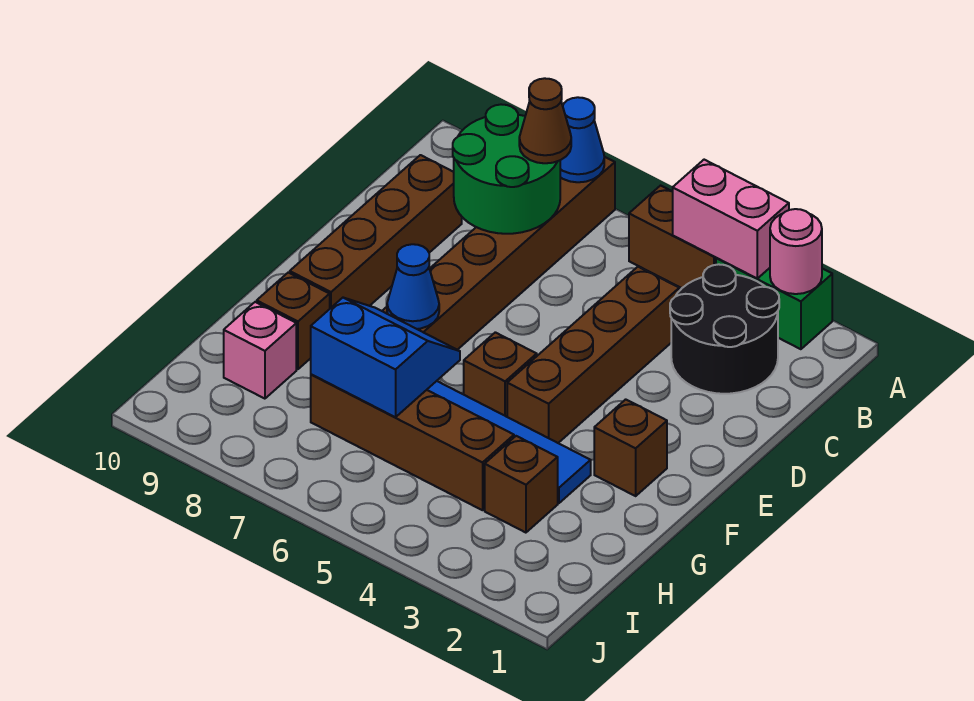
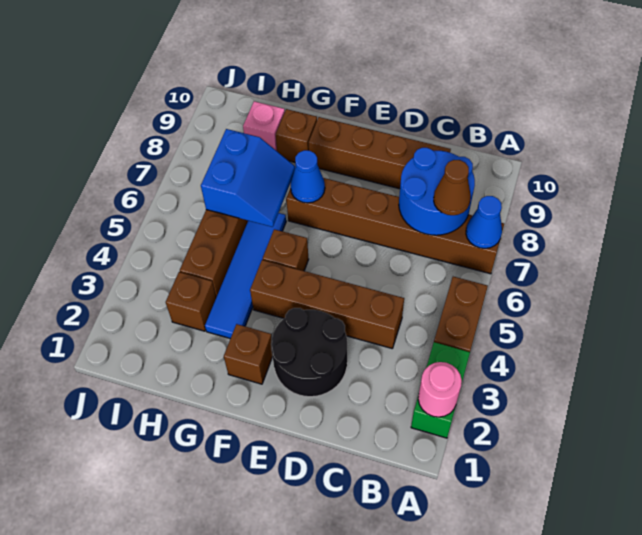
pink brick A3:A4 level 2 -> none
black round brick B2:C3 level 1 -> black round brick D2:E3 level 1
green round brick B7:C8 level 2 -> blue round brick B7:C8 level 2

